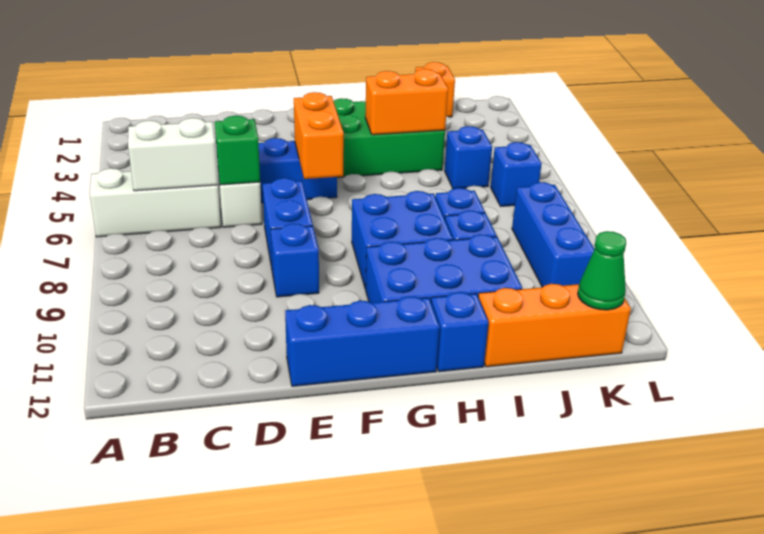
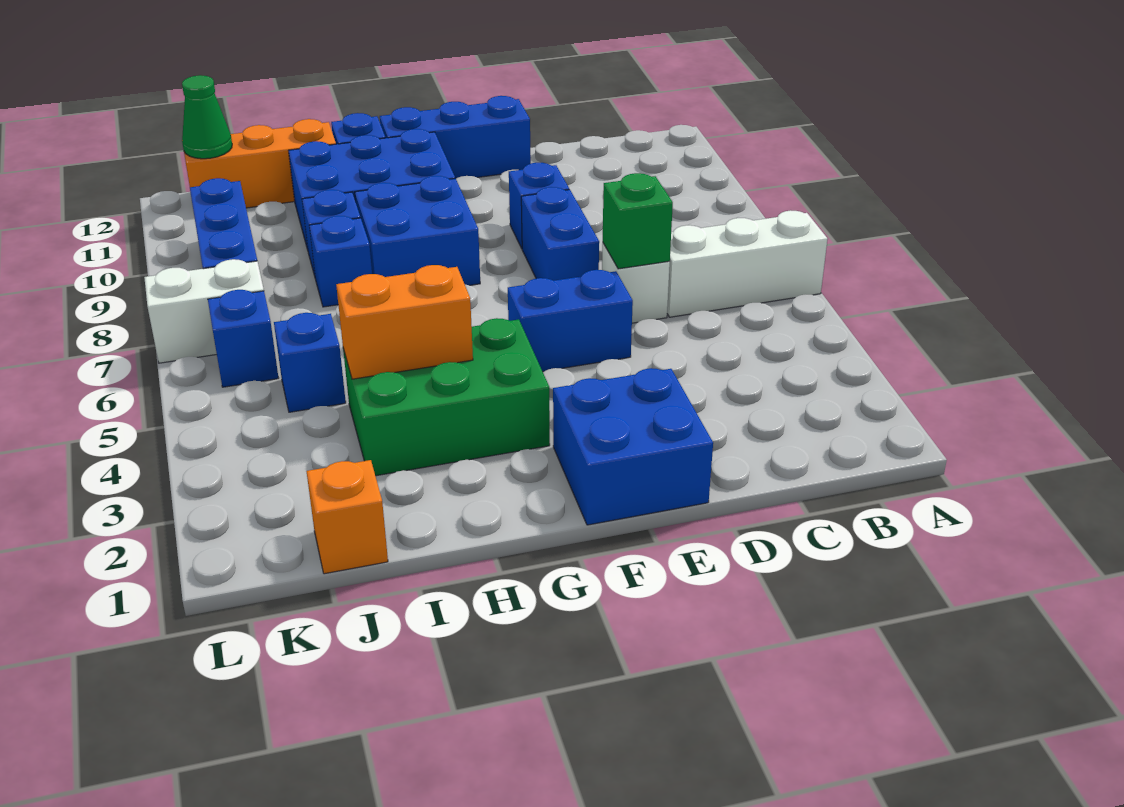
white brick B6:C6 level 2 -> white brick K7:L7 level 1
none -> blue brick E1:F2 level 1
orange brick F5:F6 level 2 -> none

